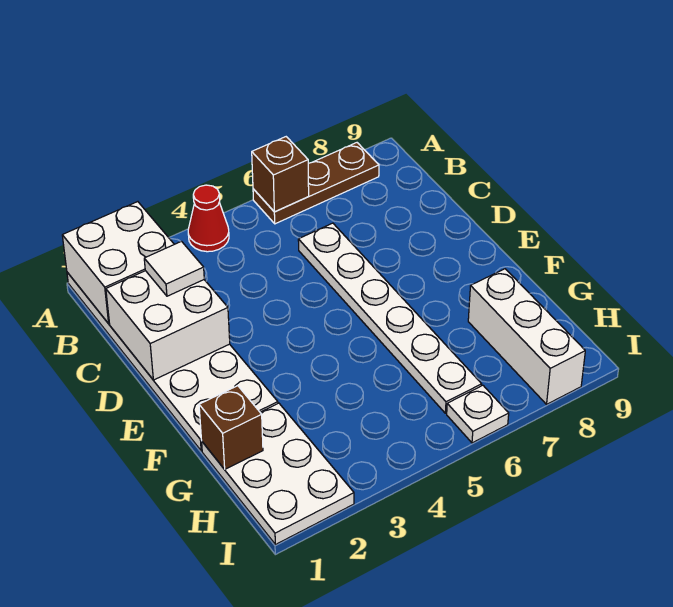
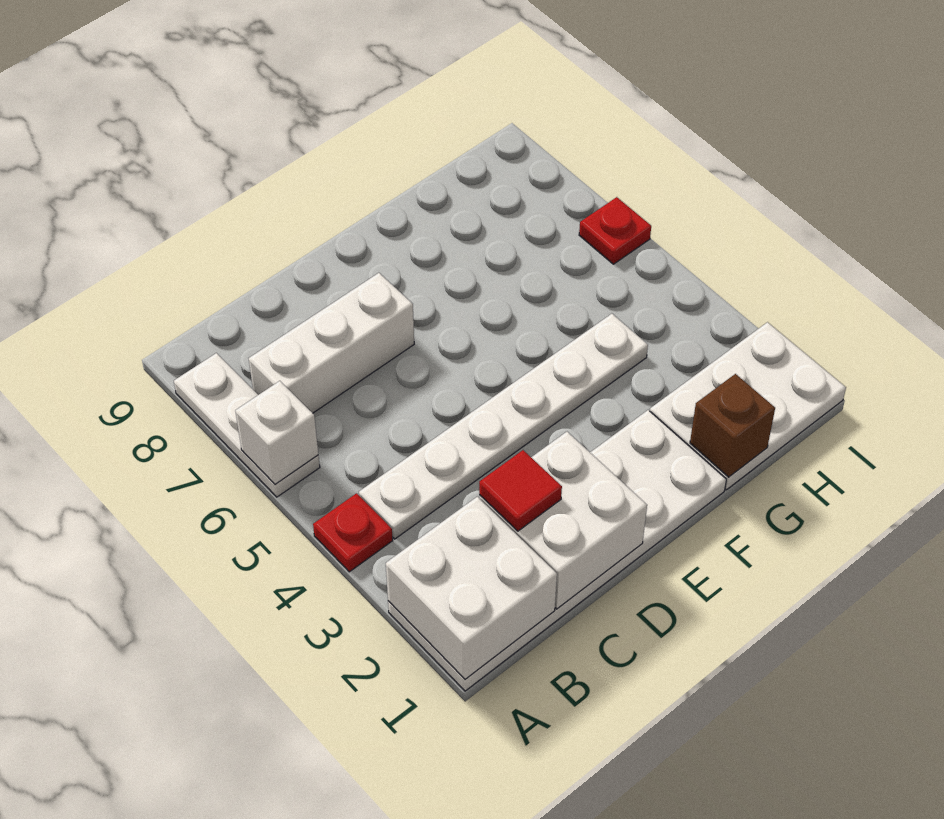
red cone A4 level 1 -> red plate A4 level 1
brown plate A6:A8 level 1 -> white plate A6:A8 level 1
brown brick A6 level 2 -> white brick A6 level 2
white tile C2 level 3 -> red tile C2 level 3
white plate C6:H6 level 1 -> white plate B4:G4 level 1
white brick G8:I8 level 1 -> white brick B7:D7 level 1
white plate I6 level 1 -> red plate I6 level 1

